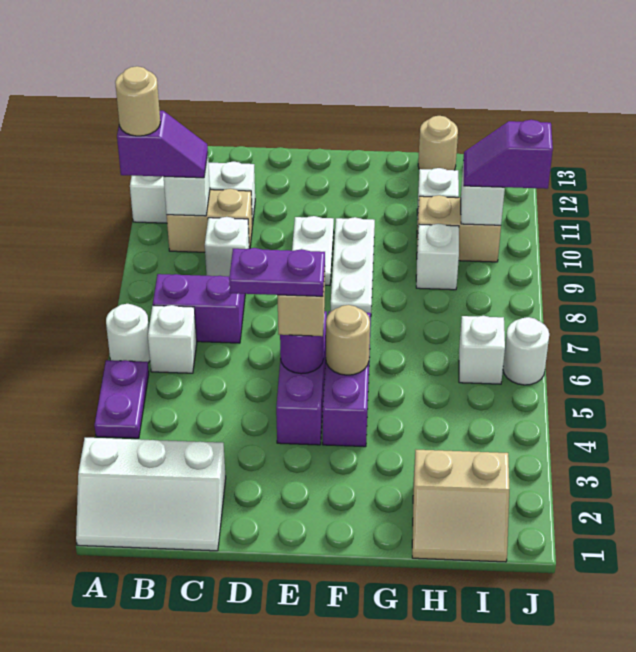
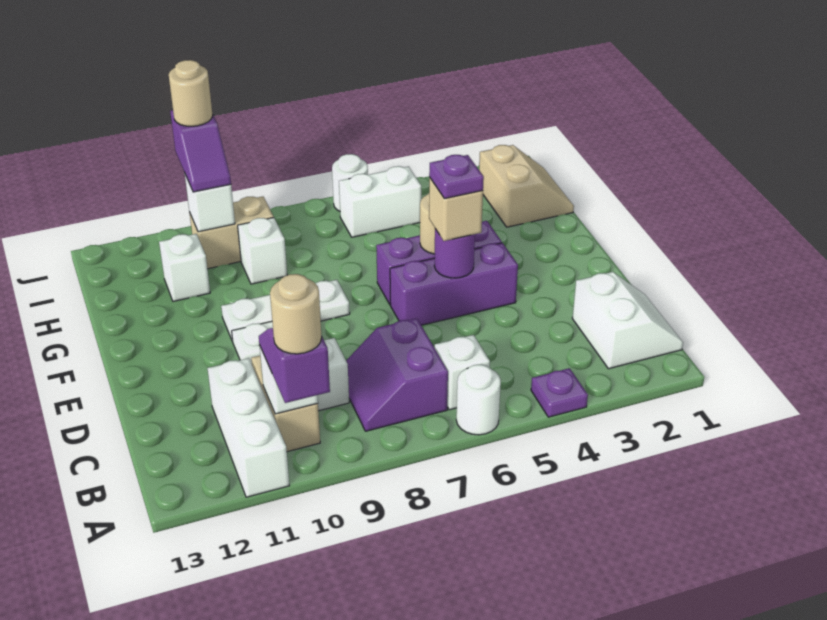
white slope A1:C2 level 1 top 2 -> white slope B1:C2 level 1 top 2
purple plate A4:A5 level 1 -> purple plate A4 level 1
purple plate D5:E5 level 4 -> purple plate E5 level 4
tan brick H10:I10 level 1 -> tan brick I9:I10 level 1
tan round brick H13 level 1 -> tan round brick J10 level 4
white brick I6 level 1 -> white brick I5:I6 level 1

